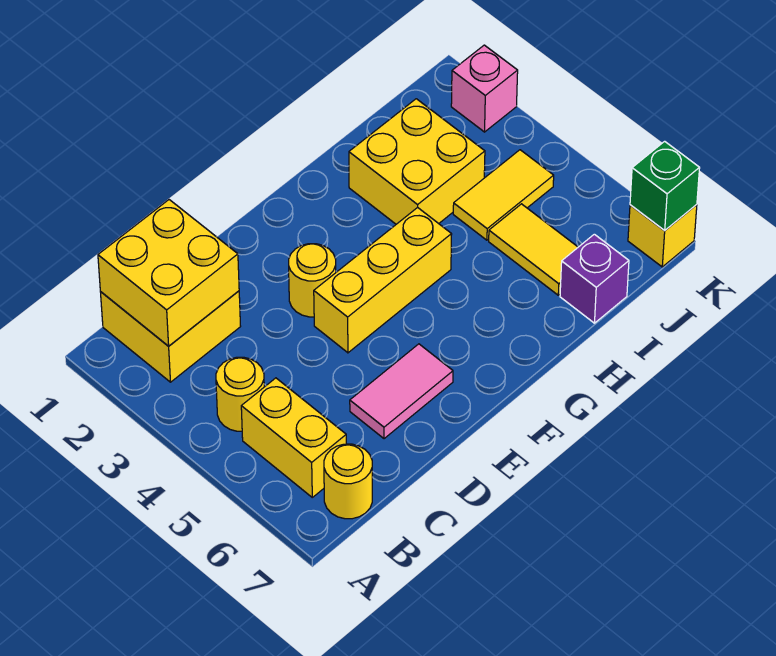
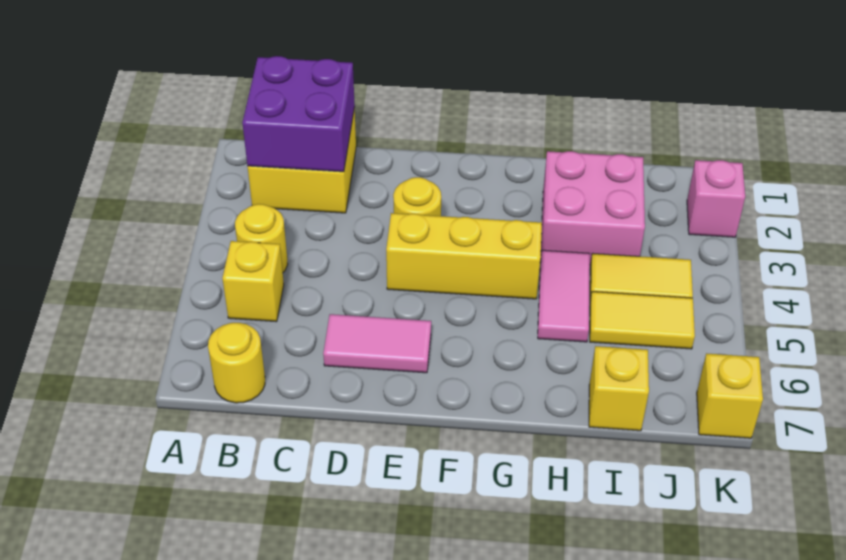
yellow brick B1:C2 level 2 -> purple brick B1:C2 level 2
yellow brick B5:B6 level 1 -> yellow brick B5 level 1
yellow brick H2:I3 level 1 -> pink brick H2:I3 level 1
none -> pink tile H4:H5 level 1
yellow tile I5:I6 level 1 -> yellow tile I5:J5 level 1
purple brick I7 level 1 -> yellow brick I7 level 1
green brick K7 level 2 -> none

